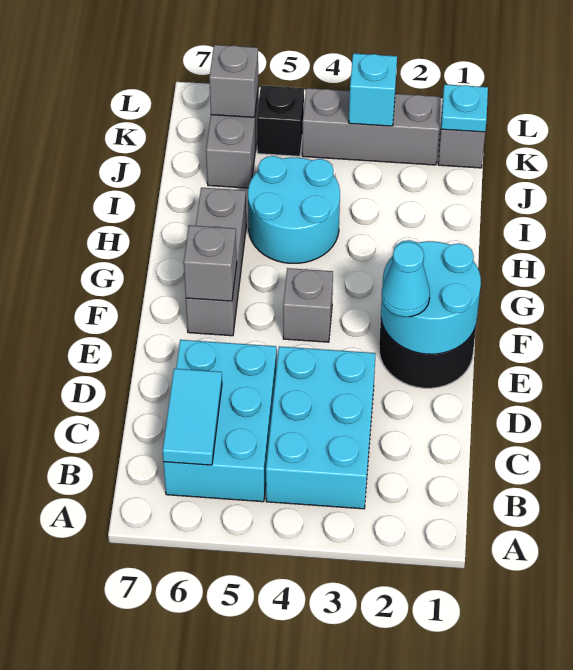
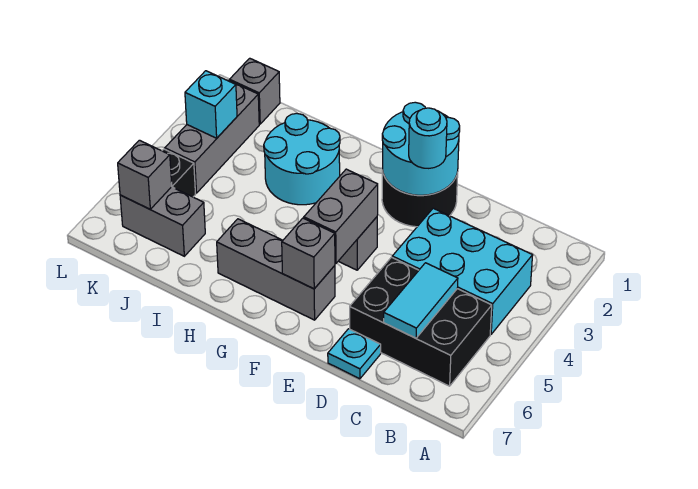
cyan brick B5:D6 level 1 -> black brick B5:D6 level 1
cyan tile B6:C6 level 2 -> cyan tile C5:C6 level 2
cyan cone E2 level 3 -> cyan round brick E2 level 3
none -> grey brick F4:F5 level 2
cyan round brick H4:I5 level 1 -> cyan round brick H2:I3 level 1
cyan plate K1 level 2 -> cyan plate D7 level 1

